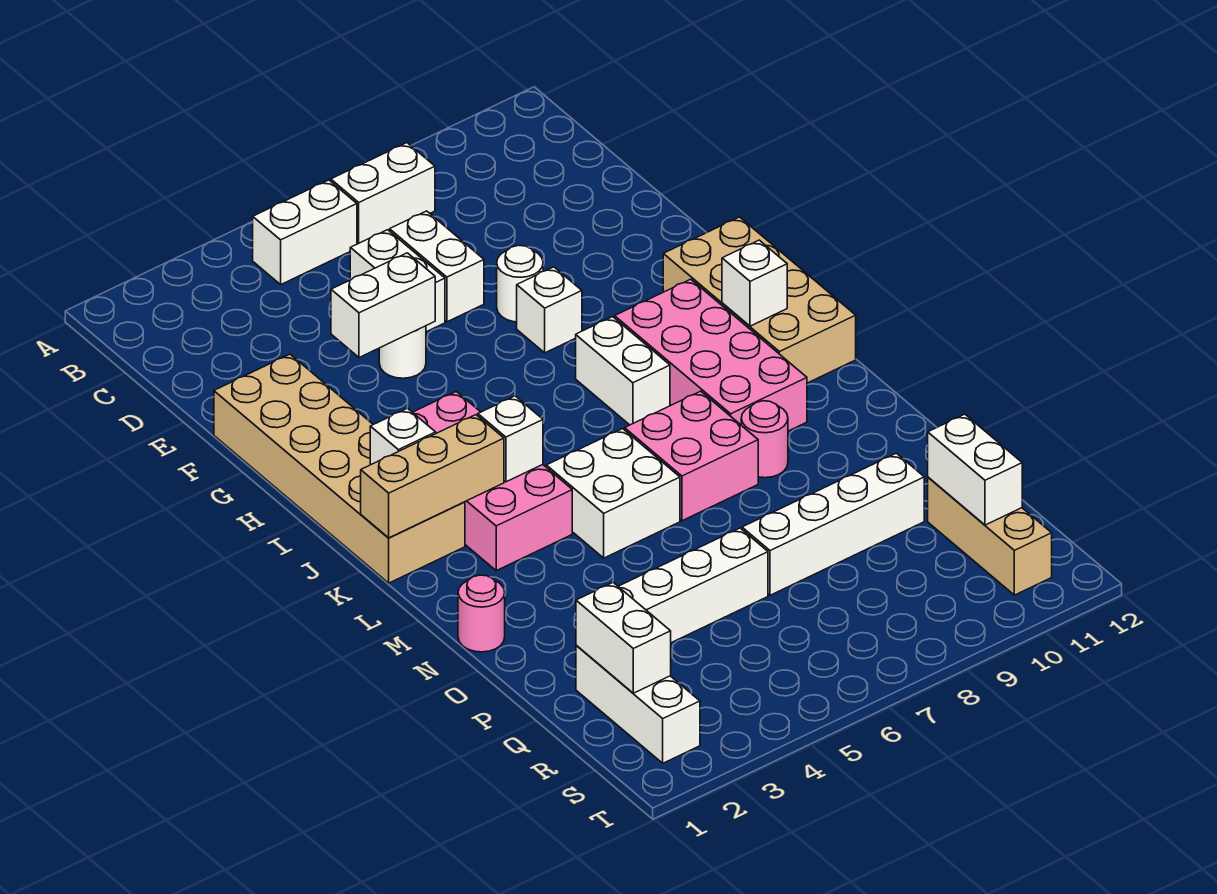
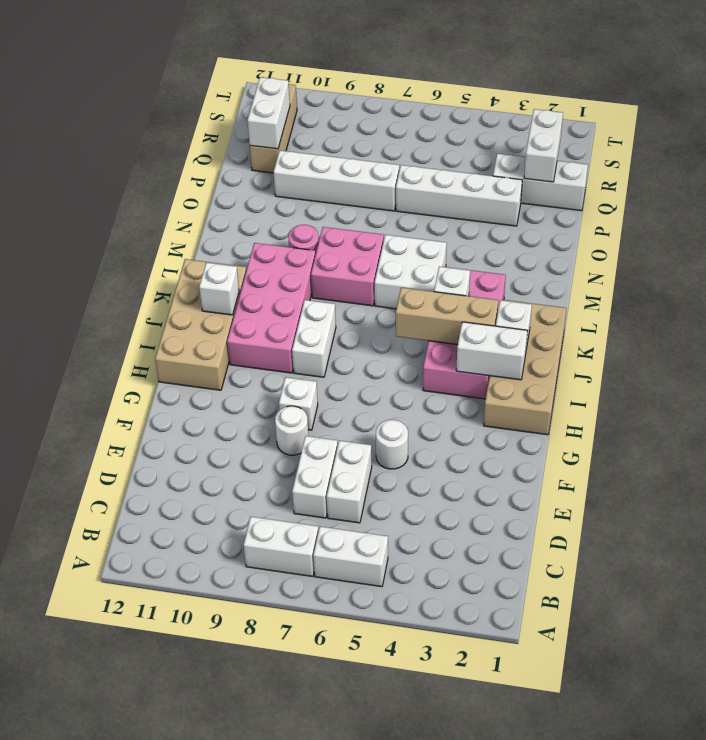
tan brick F1:K2 level 1 -> tan brick H1:K2 level 1
white brick F4:F5 level 2 -> white brick I2:I3 level 2
tan brick K1:K3 level 2 -> tan brick J3:J5 level 2
pink round brick N1 level 1 -> none
white brick Q2:S2 level 1 -> white brick Q1:Q3 level 1

